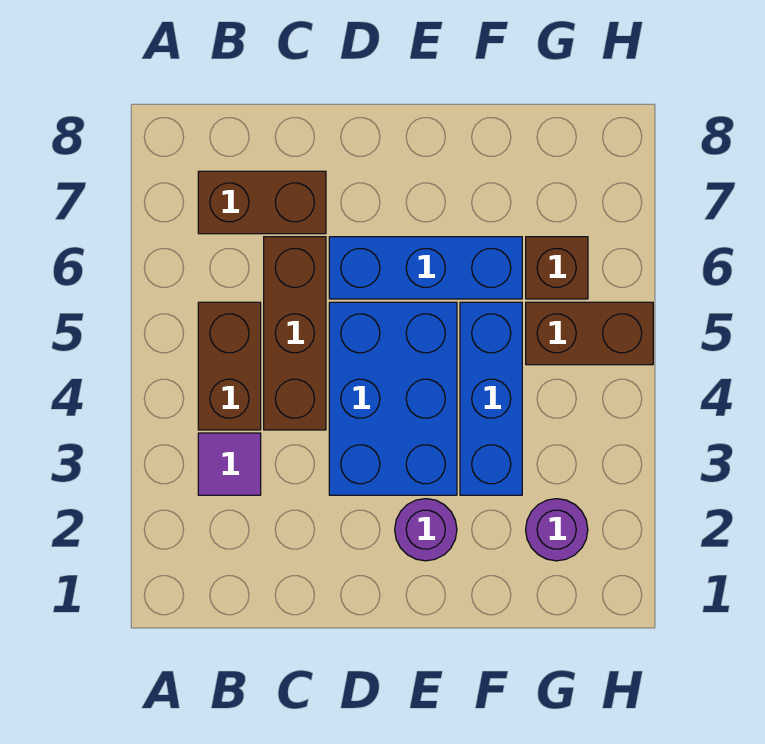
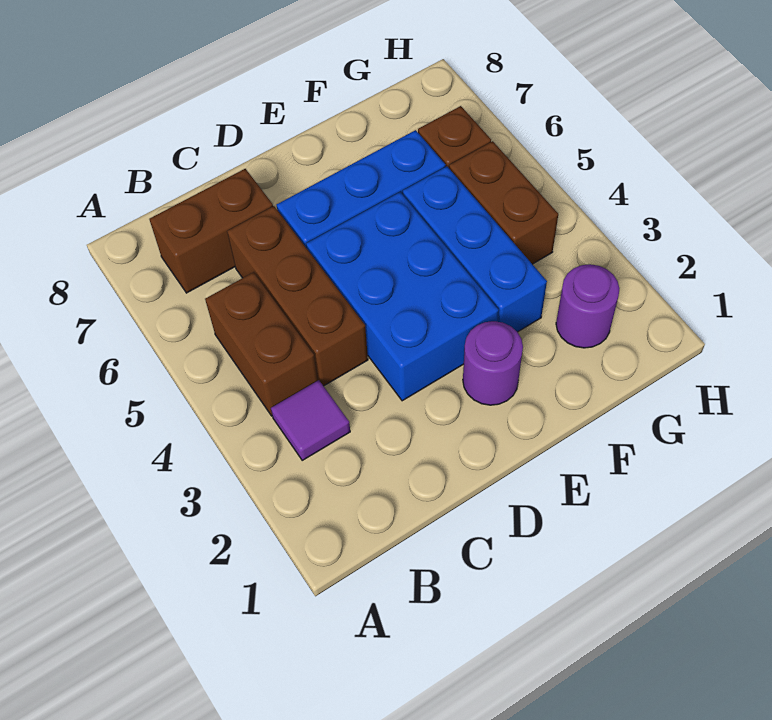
brown brick G5:H5 level 1 -> brown brick G4:G5 level 1

